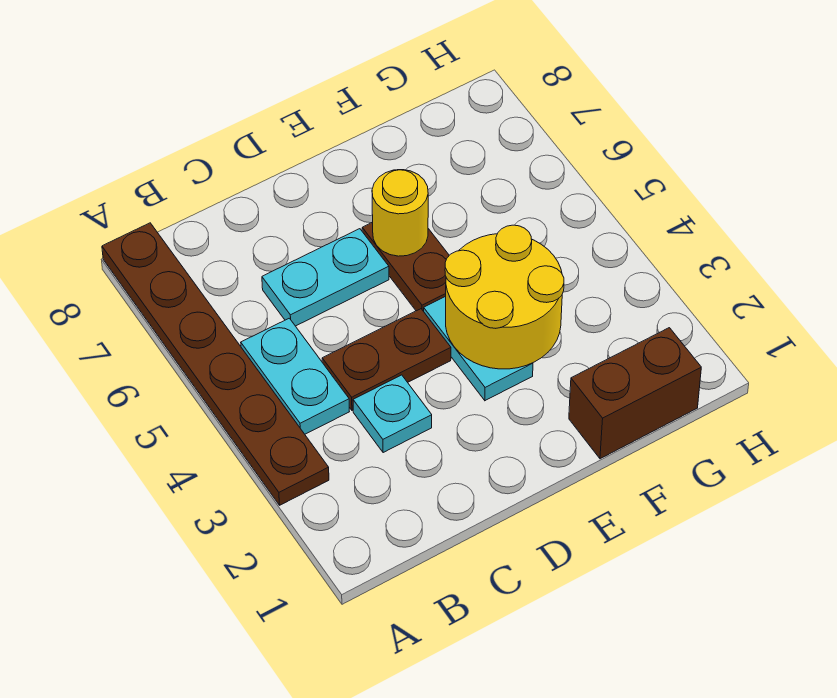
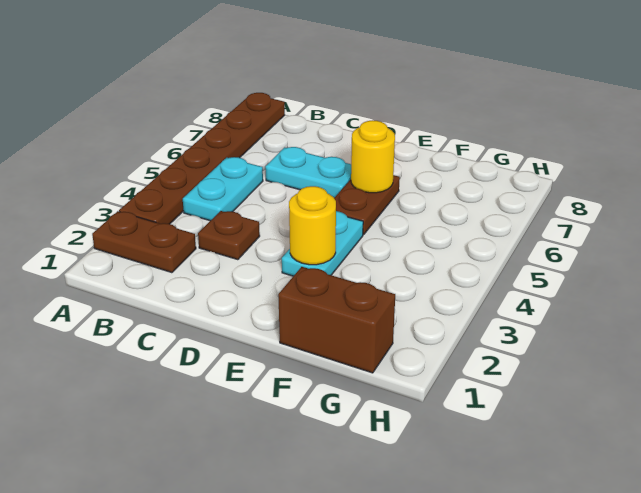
cyan plate C3 level 1 -> brown plate C3 level 1
brown plate C4:D4 level 1 -> brown plate A2:B2 level 1
yellow round brick E3:F4 level 2 -> yellow round brick E3 level 2

